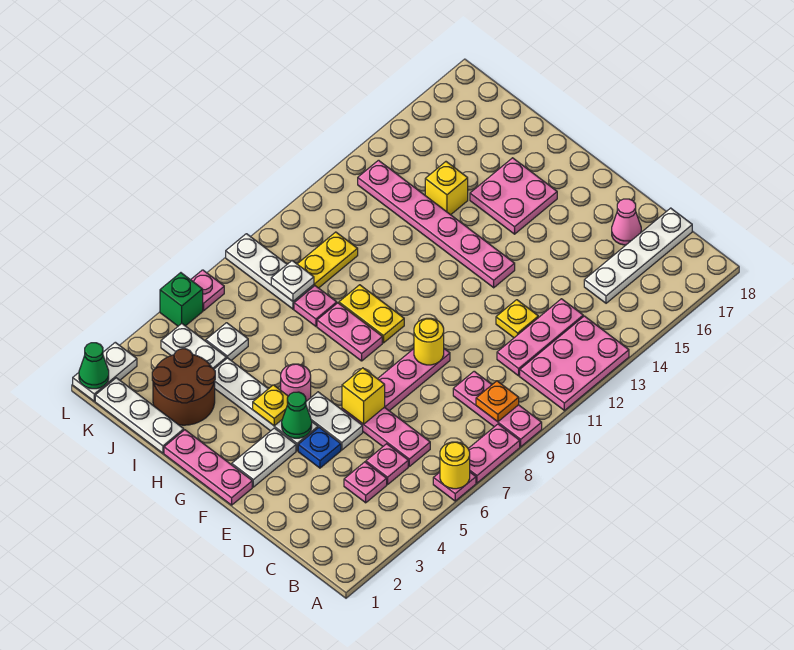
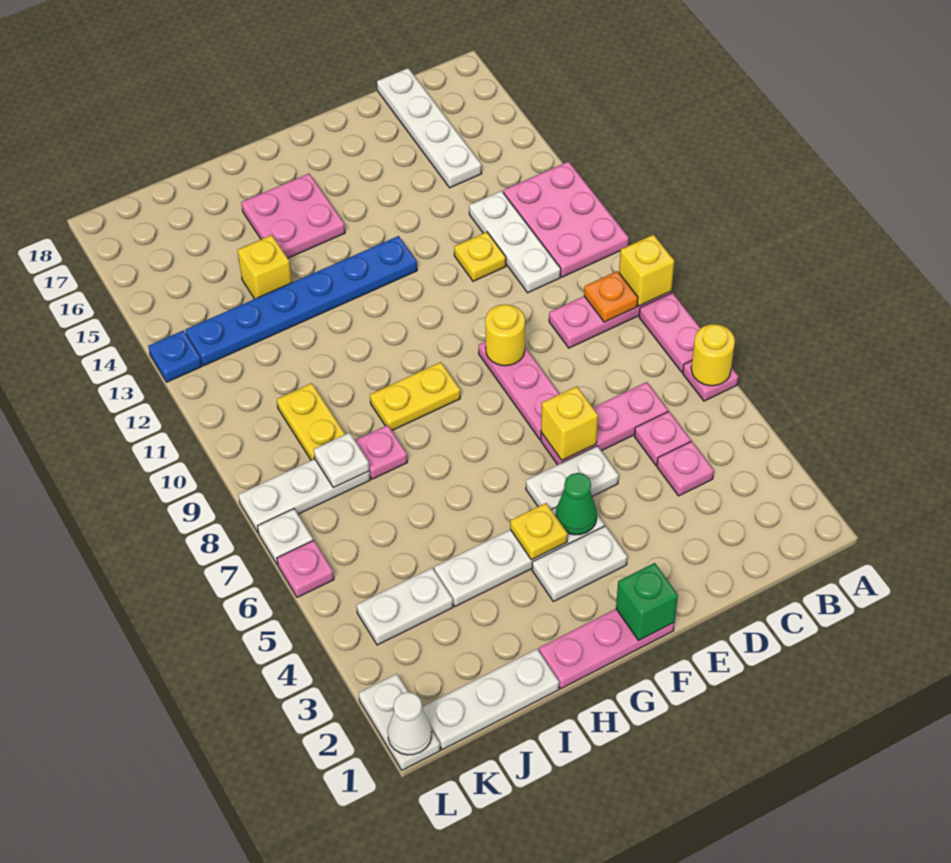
none -> yellow brick A9 level 2
pink plate C11:C13 level 1 -> white plate C11:C13 level 1
pink cone D17 level 1 -> none
blue plate E4 level 1 -> blue plate L13 level 1
white plate F2:F3 level 1 -> white plate F3:G3 level 1
pink plate F13:K13 level 1 -> blue plate F13:K13 level 1
pink round brick G5 level 1 -> none
pink plate G8:H8 level 1 -> none
brown round brick I2:J3 level 1 -> none
white plate J5 level 1 -> white plate L7 level 1
green cone L1 level 2 -> white cone L1 level 2
green brick L5 level 1 -> green brick F1 level 2

